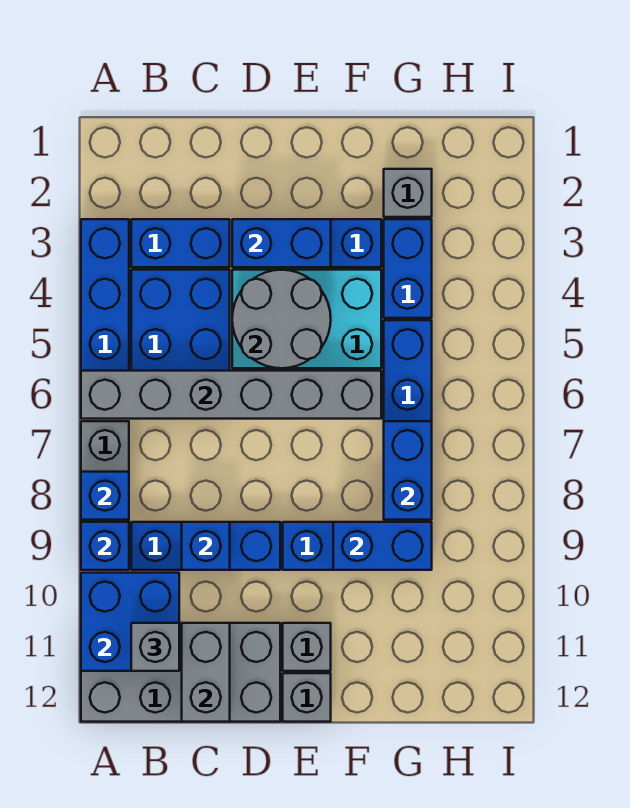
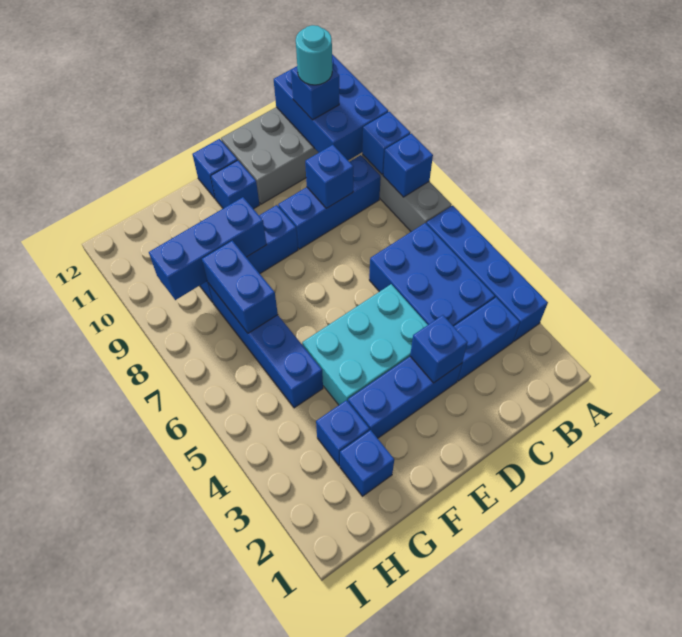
grey brick A6:F6 level 2 -> none
blue brick A10:B11 level 2 -> blue brick A10:B12 level 2
grey brick B11 level 3 -> blue brick B11 level 3
none -> cyan round brick B11 level 4
grey brick C11:C12 level 2 -> none
blue brick D3:E3 level 2 -> blue brick D3 level 2
grey round brick D4:E5 level 2 -> none
grey brick E11 level 1 -> blue brick E11 level 1
grey brick E12 level 1 -> blue brick E12 level 1
blue brick F9:G9 level 2 -> blue brick F9:H9 level 2
grey brick G2 level 1 -> blue brick G2 level 1
blue brick G3:G4 level 1 -> blue brick G3 level 1

